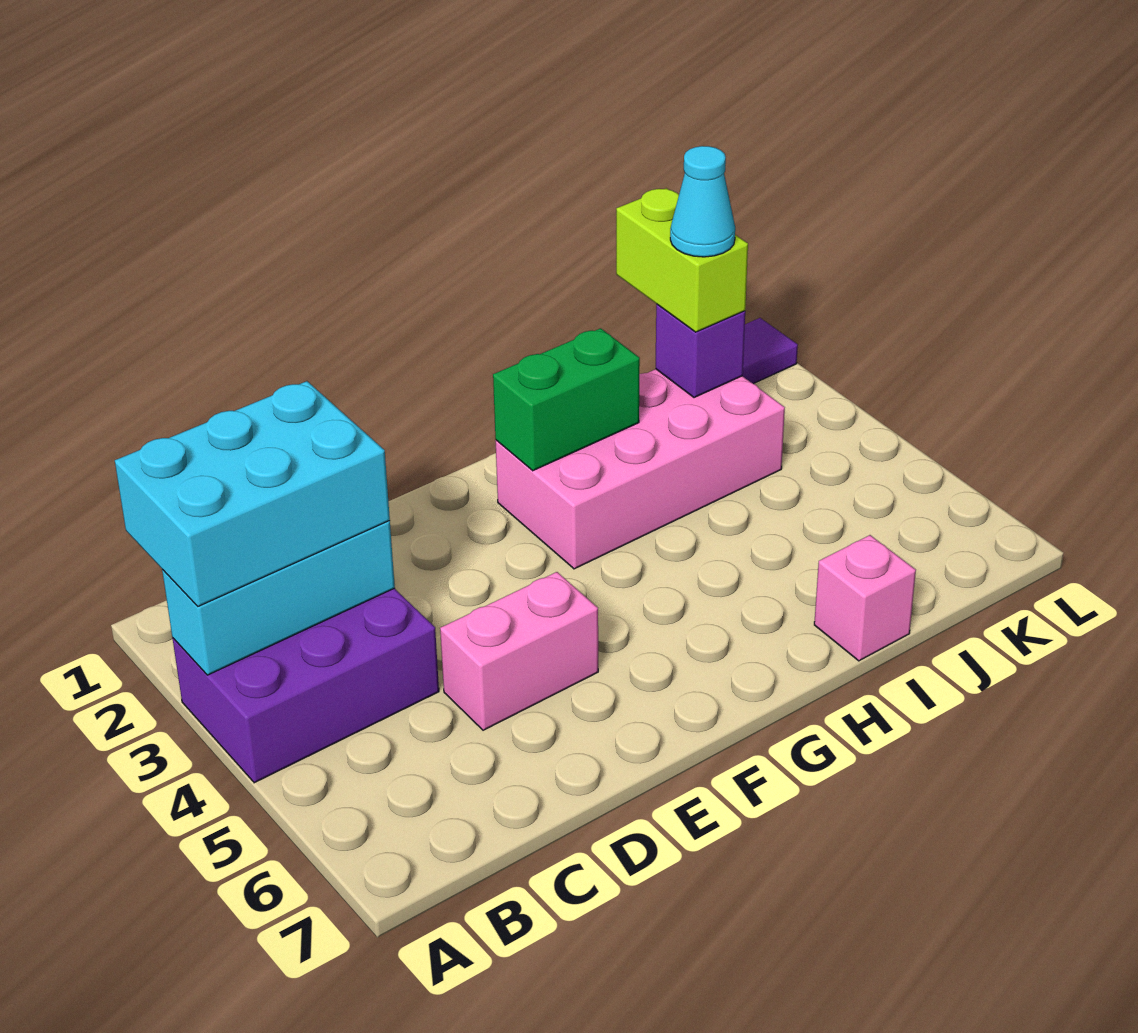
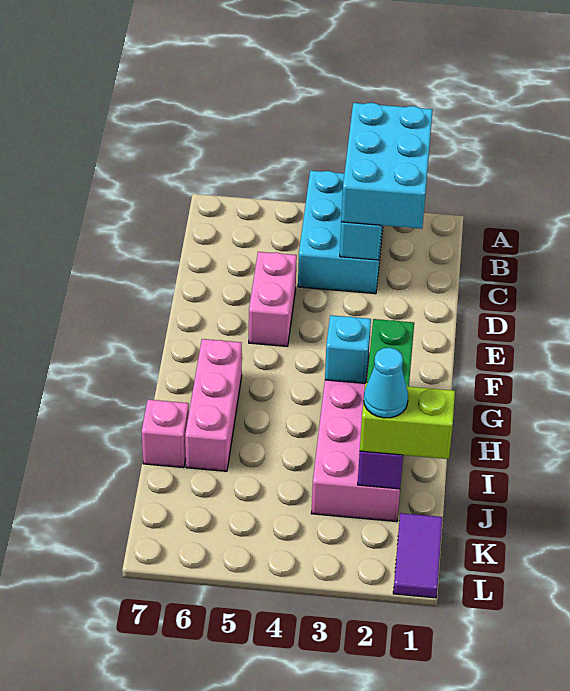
purple brick A3:C4 level 1 -> cyan brick A3:C4 level 1
none -> cyan brick G3 level 2
none -> pink brick G6:I6 level 1

